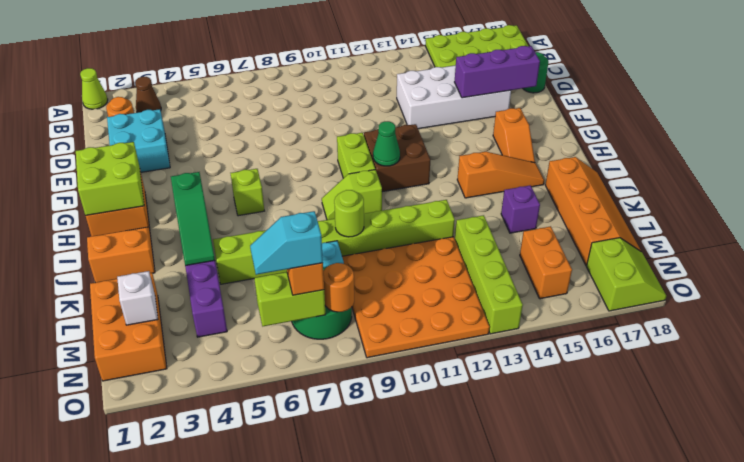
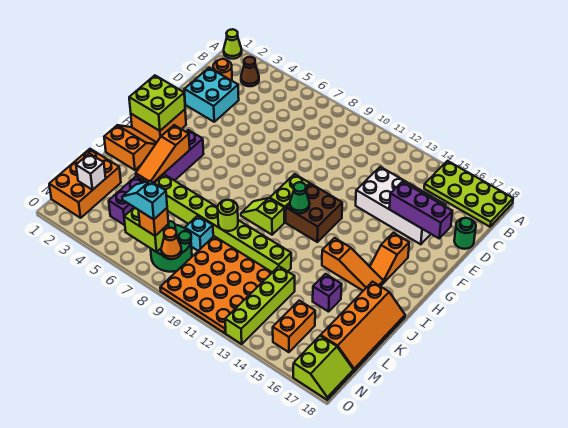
lime brick H6 level 1 -> none
green slope I4:K4 level 2 top I -> orange slope I4:K4 level 2 top I
orange round brick N8 level 2 -> orange cone N8 level 2

